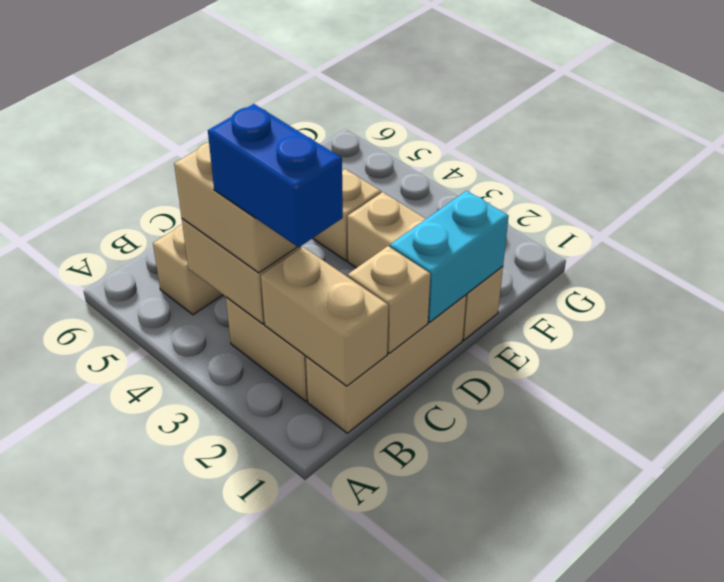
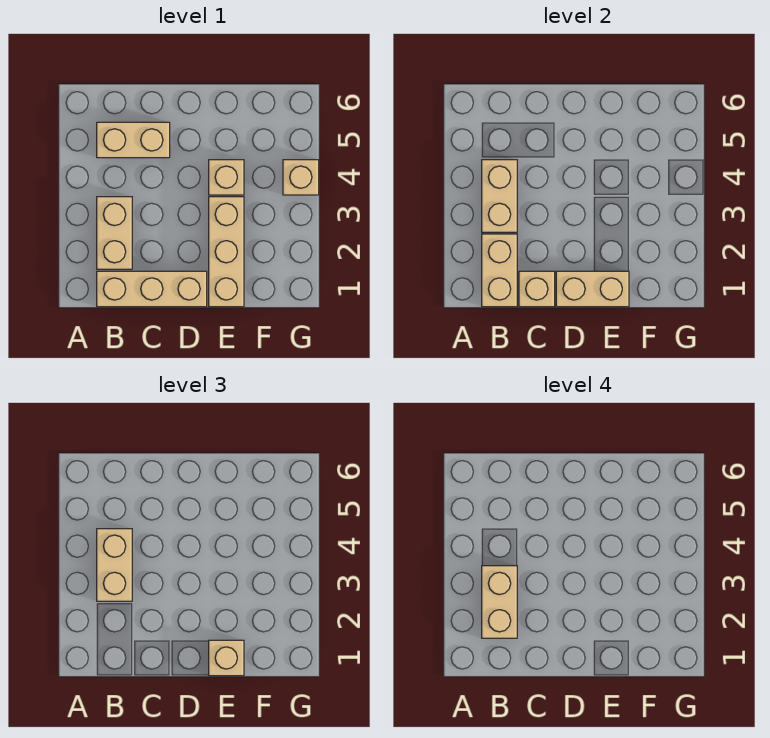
blue brick B2:B3 level 4 -> tan brick B2:B3 level 4
cyan brick D1:E1 level 2 -> tan brick D1:E1 level 2
none -> tan brick E1 level 3
none -> tan brick G4 level 1

